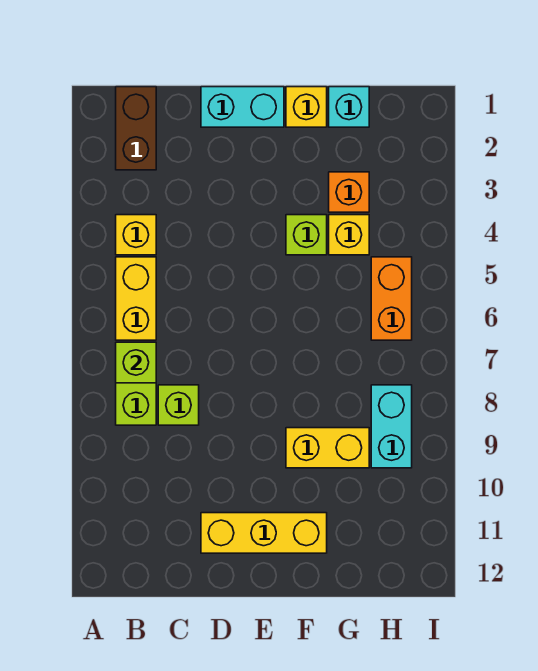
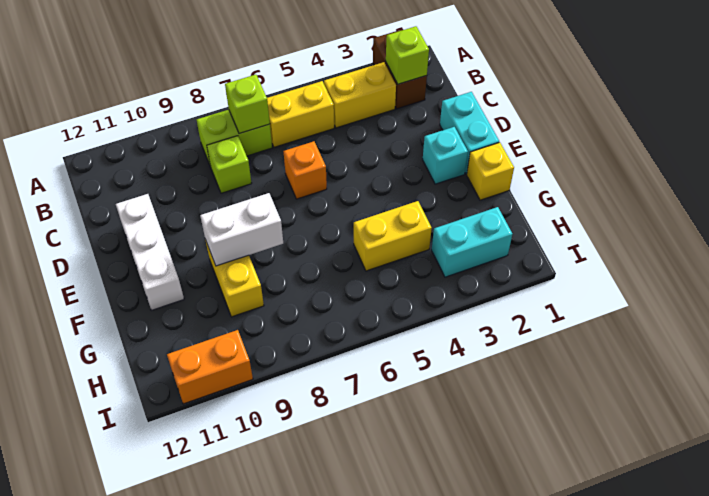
brown brick B1:B2 level 1 -> brown brick A2:B2 level 1
yellow brick B4 level 1 -> yellow brick B3:B4 level 1
yellow brick D11:F11 level 1 -> white brick D11:F11 level 1
lime brick F4 level 1 -> lime brick B2 level 2
none -> white brick F8:F9 level 2
cyan brick G1 level 1 -> cyan brick E2 level 1
orange brick G3 level 1 -> orange brick D6 level 1
yellow brick G4 level 1 -> yellow brick G4:G5 level 1
orange brick H5:H6 level 1 -> orange brick I10:I11 level 1
cyan brick H8:H9 level 1 -> cyan brick H2:H3 level 1

